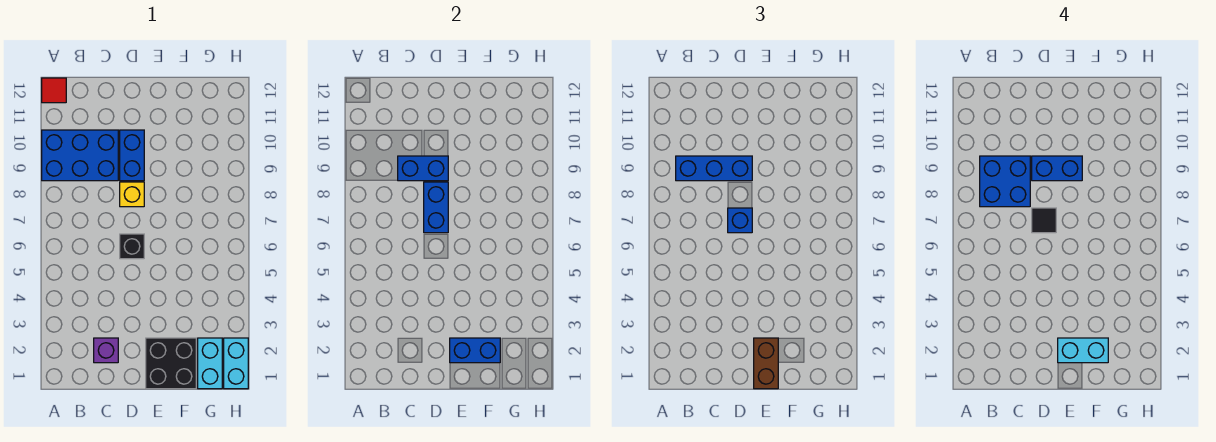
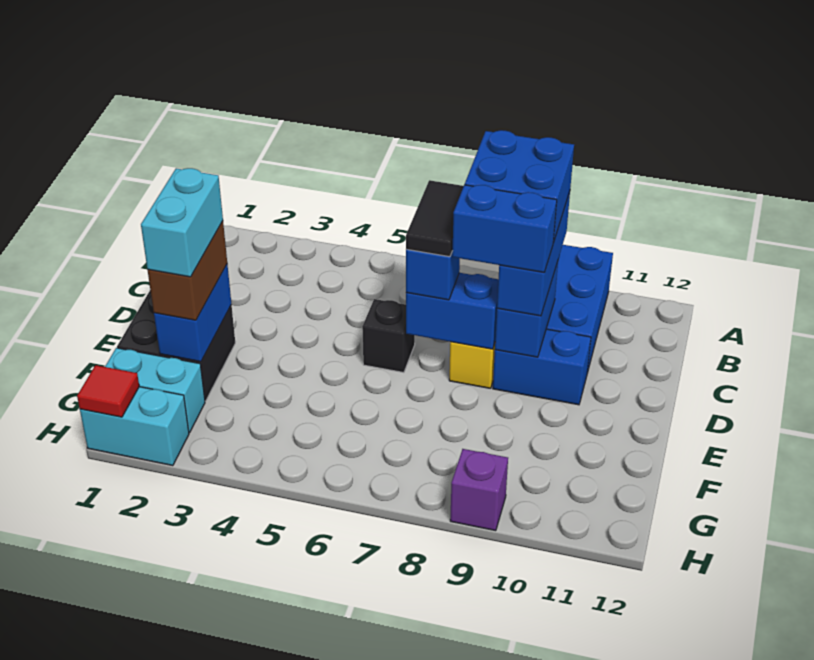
red tile A12 level 1 -> red tile H1 level 2
purple brick C2 level 1 -> purple brick H9 level 1
black tile D7 level 4 -> black tile C7:D7 level 4
blue brick D9:E9 level 4 -> blue brick D8:D9 level 4
brown brick E1:E2 level 3 -> brown brick E2:F2 level 3

